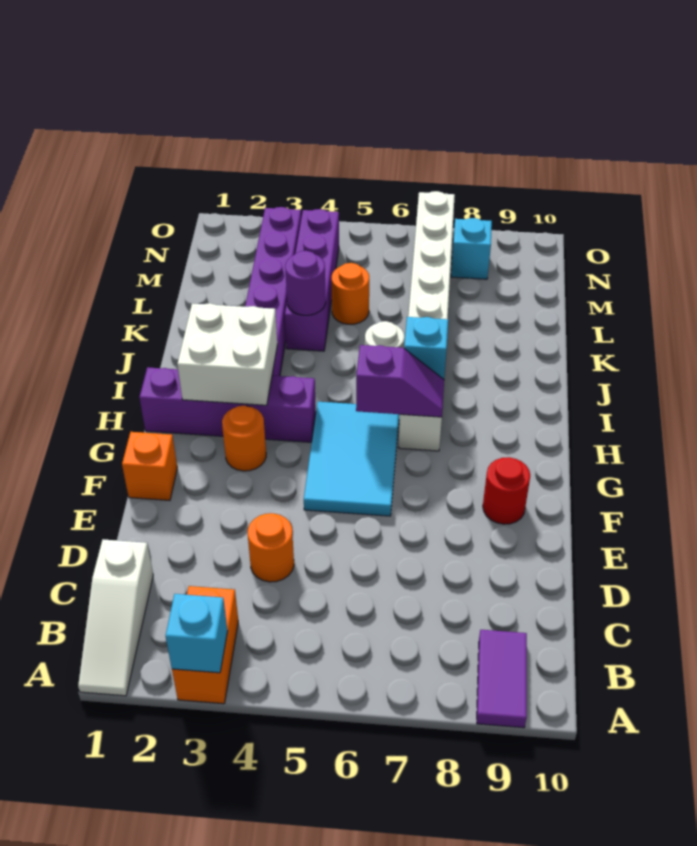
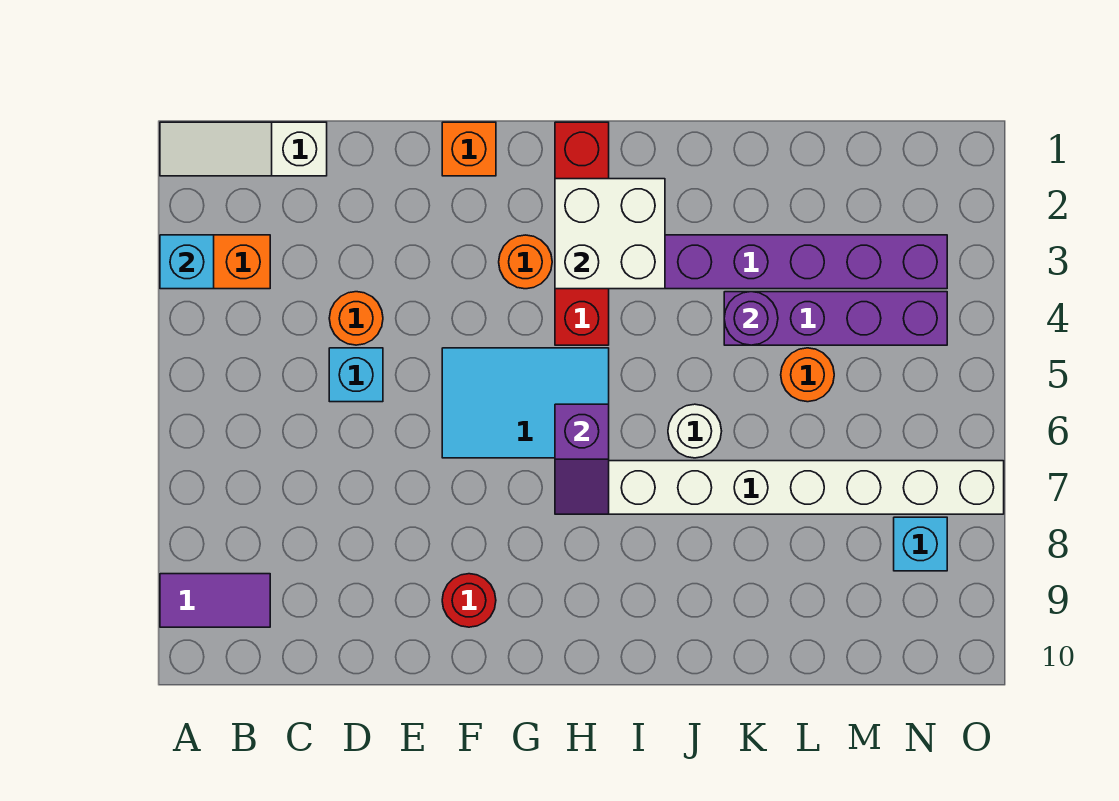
purple brick H1:H4 level 1 -> red brick H1:H4 level 1
cyan brick I7 level 2 -> cyan brick D5 level 1

